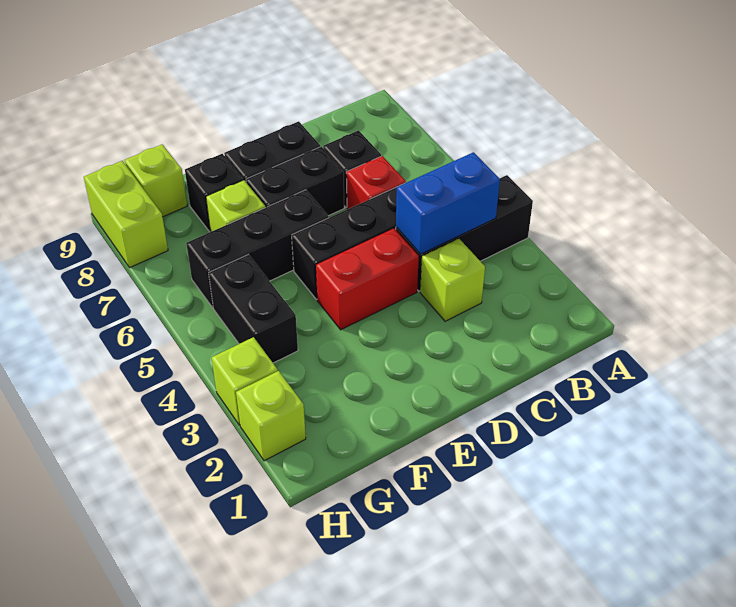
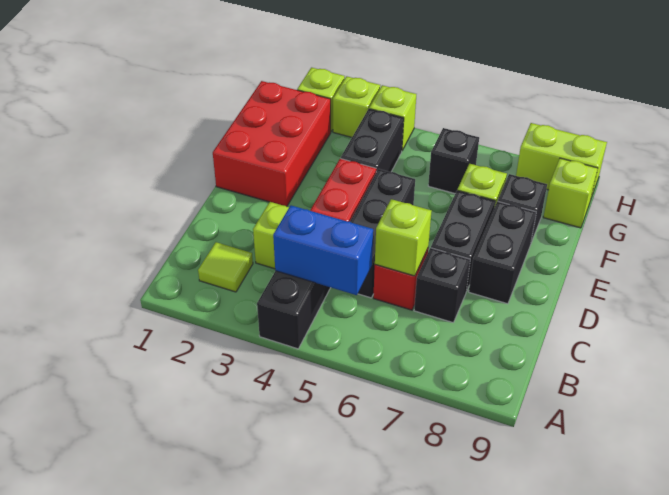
none -> lime tile B2 level 1
blue brick B4:C4 level 2 -> blue brick B4:B5 level 2
none -> lime brick C6 level 2
none -> red brick E1:G2 level 1
black brick E6:G6 level 1 -> black brick G6 level 1
black brick G4:G5 level 1 -> black brick F4:G4 level 1
none -> lime brick H4 level 1

